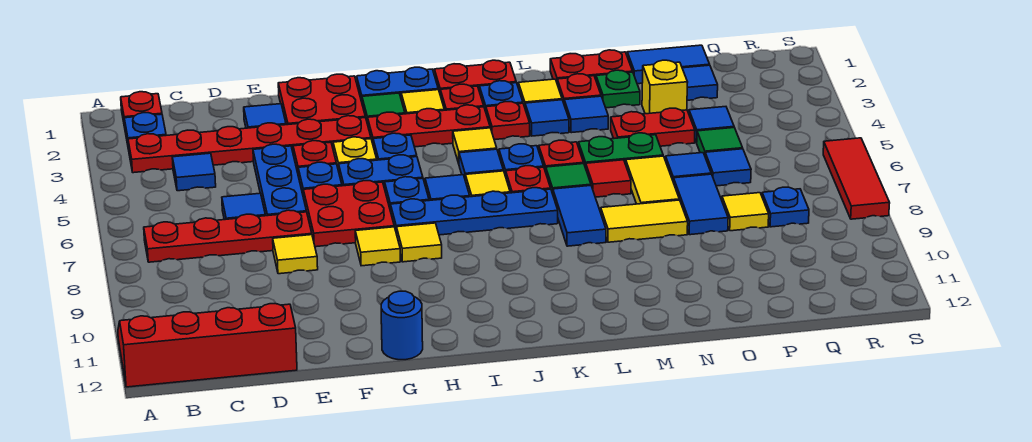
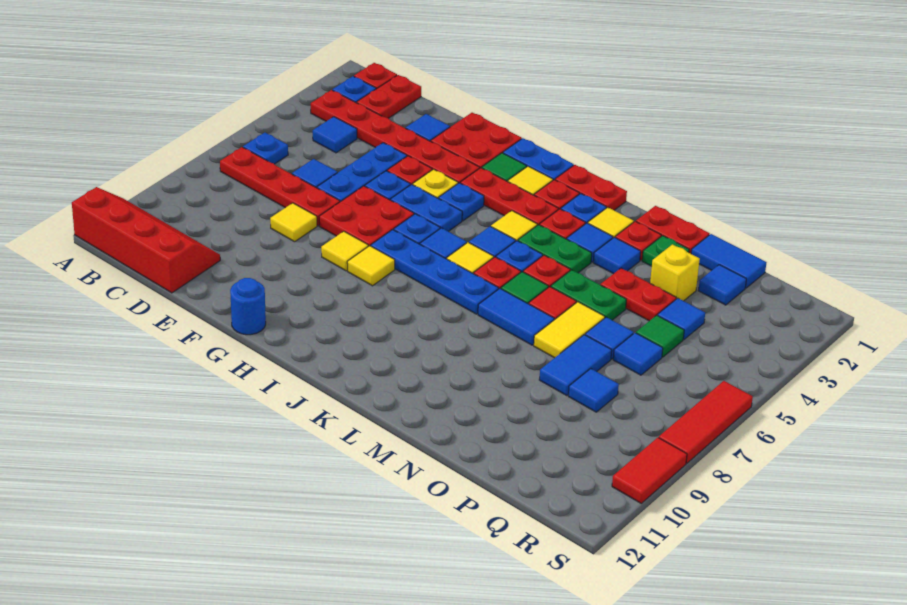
none -> red plate C1:C2 level 1
none -> green plate K4:L4 level 1
blue tile L7:L8 level 1 -> blue tile L7:M7 level 1
yellow tile M8:N8 level 1 -> none
yellow tile P8 level 1 -> blue tile P8 level 1
blue plate Q8 level 1 -> blue plate B6 level 1
none -> red tile S9:S10 level 1

